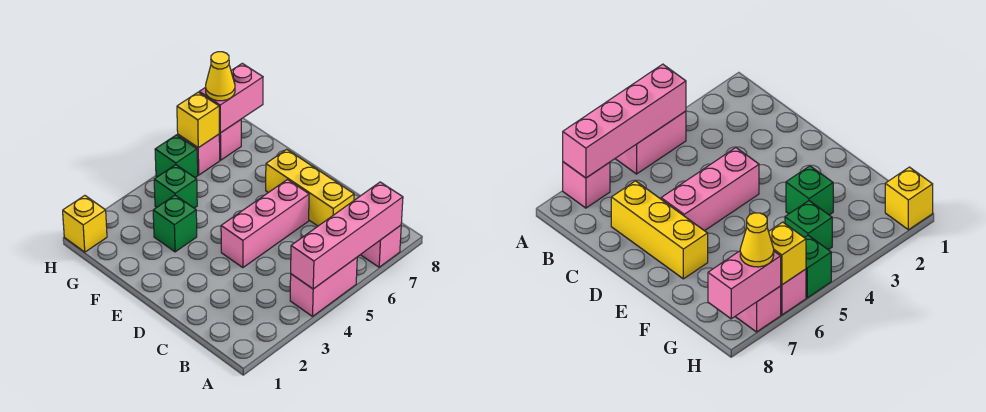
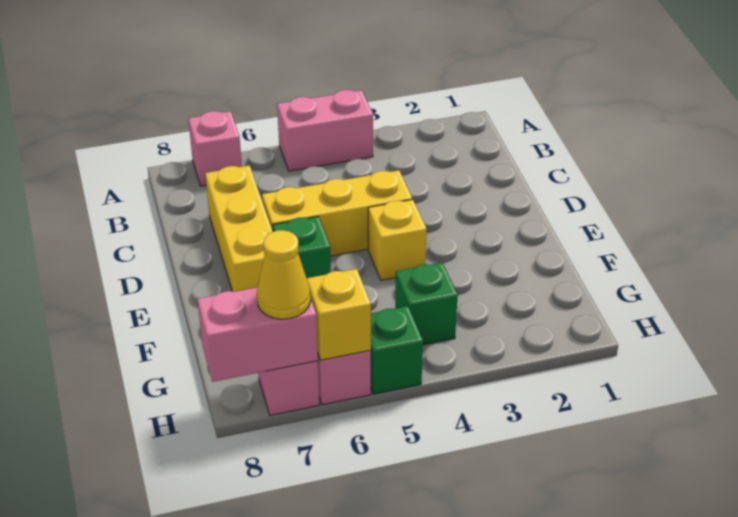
pink brick A4:A7 level 2 -> none
pink brick D4:D6 level 1 -> yellow brick D4:D6 level 1
green brick F3 level 1 -> green brick E6 level 1
yellow brick H1 level 1 -> yellow brick E4 level 1

